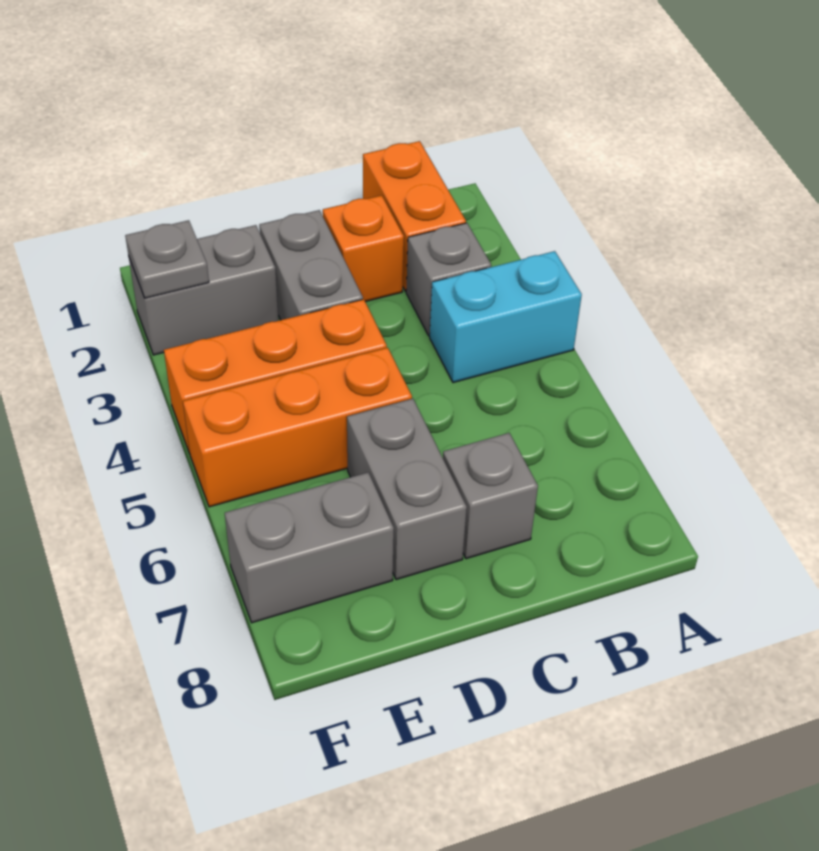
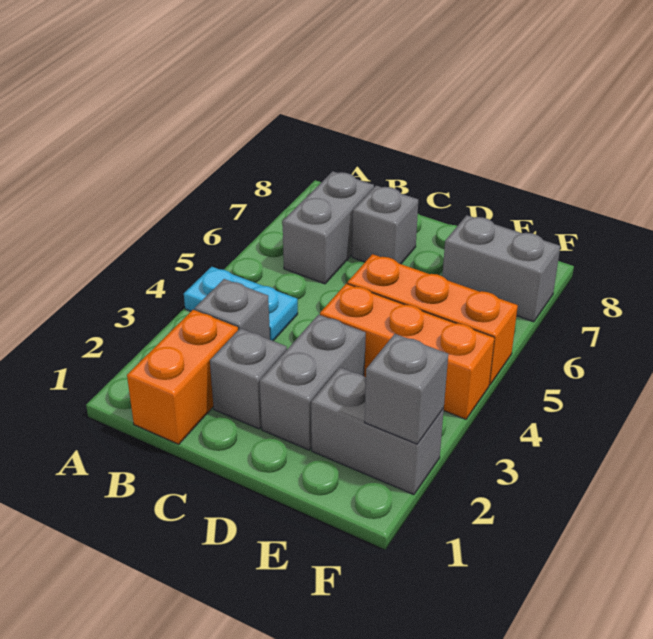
cyan brick A4:B4 level 1 -> cyan plate A4:B4 level 1
orange brick C2 level 1 -> grey brick C2 level 1
grey brick D6:D7 level 1 -> grey brick B6:B7 level 1
grey plate F2 level 2 -> grey brick F2 level 2

